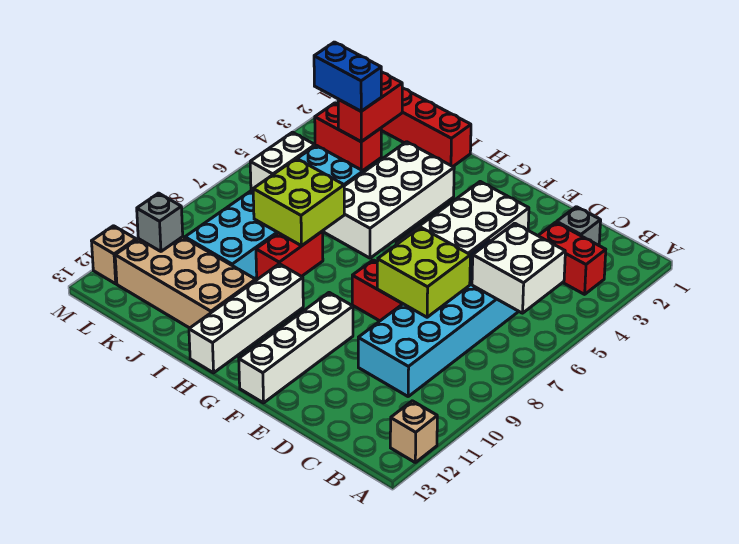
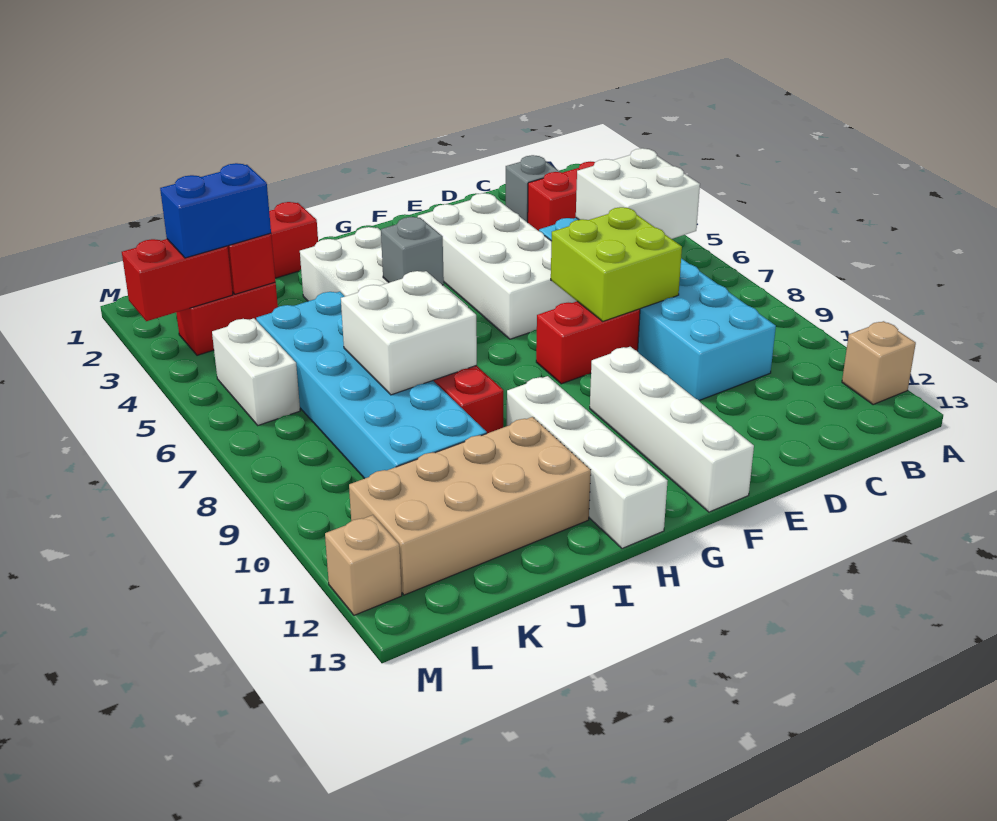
lime brick I7:J8 level 2 -> white brick I7:J8 level 2
none -> red brick L3:M3 level 2
grey brick L11 level 2 -> grey brick H5 level 2

